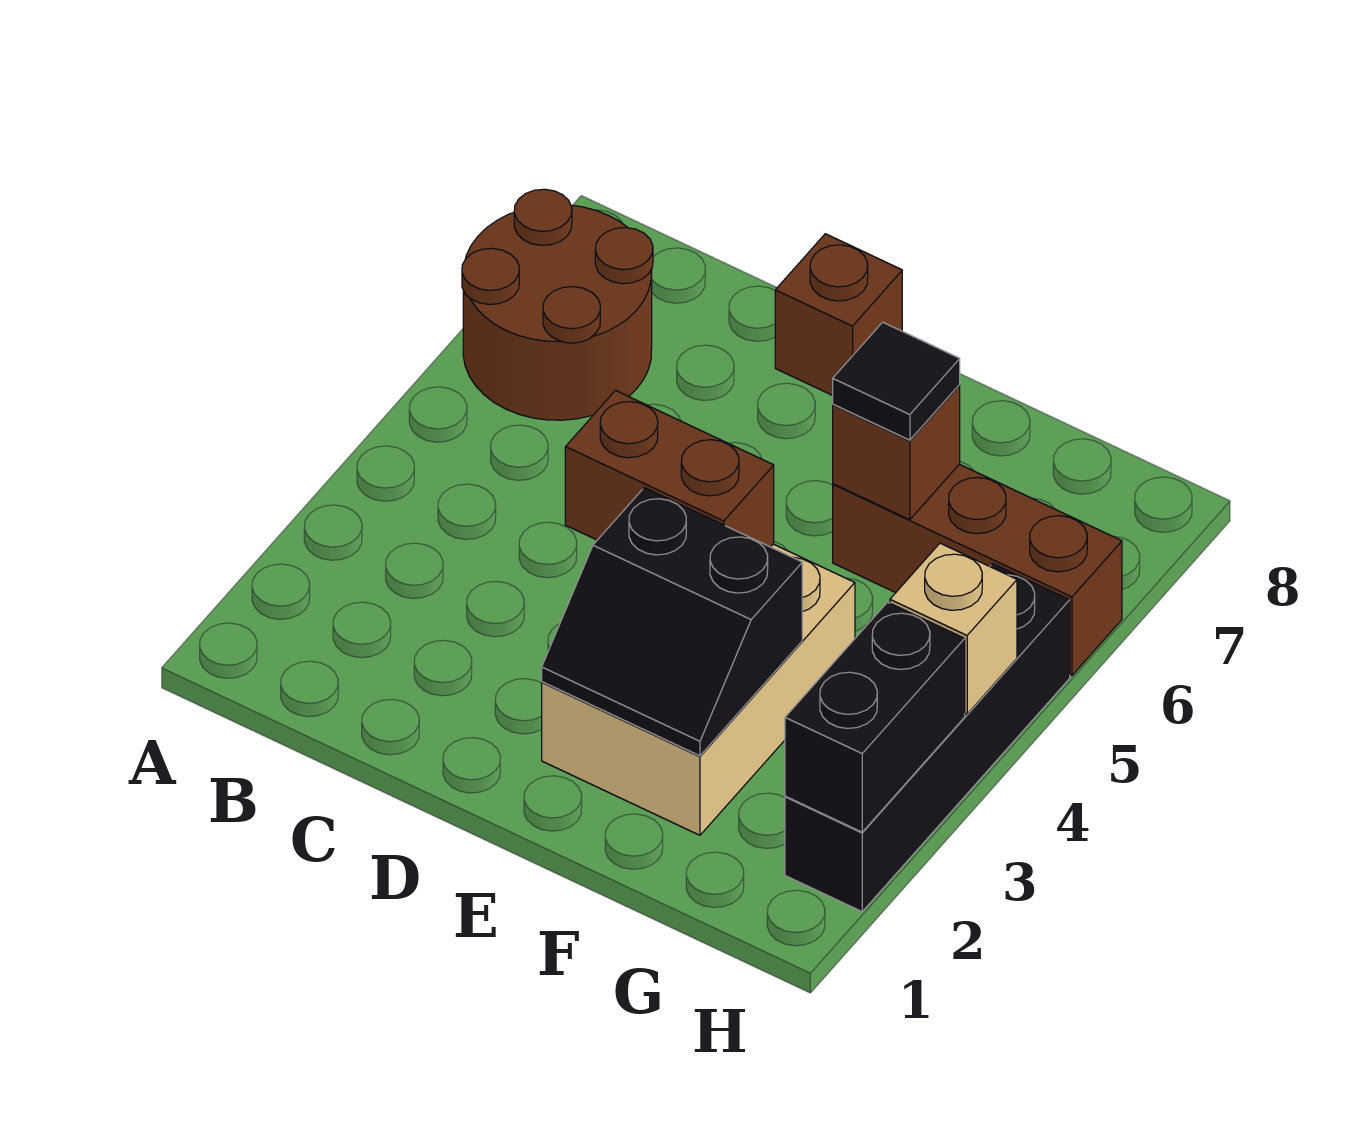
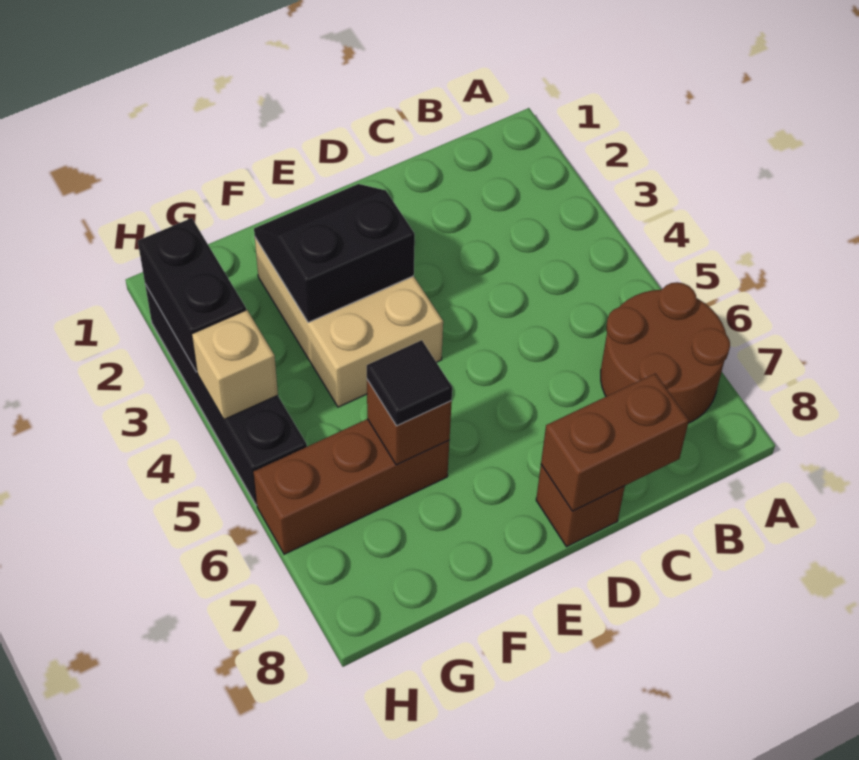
brown brick D4:E4 level 2 -> brown brick C8:D8 level 2

